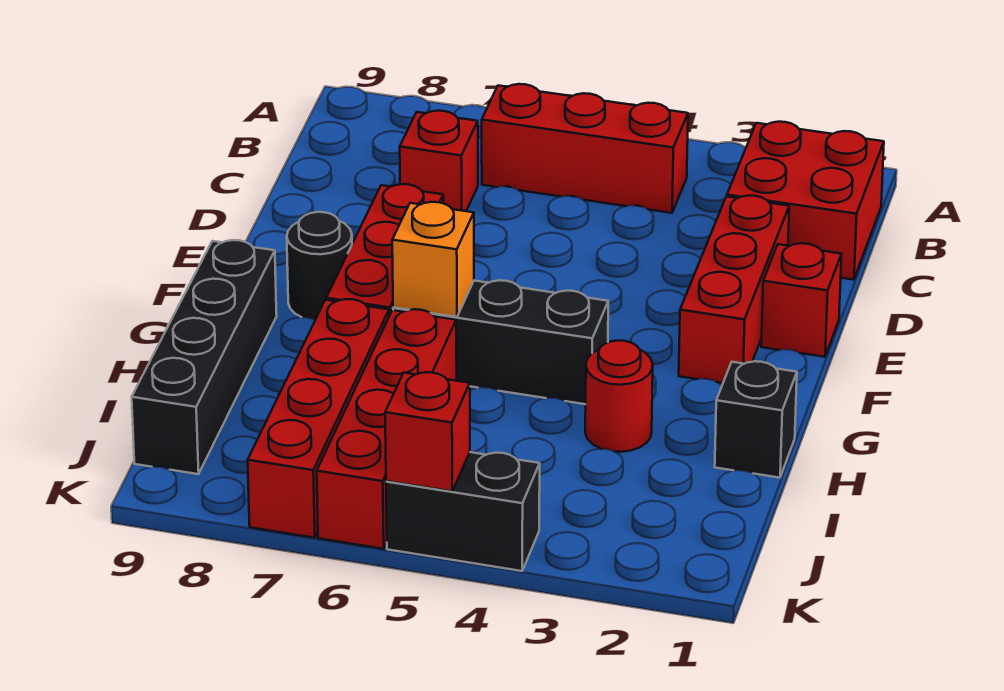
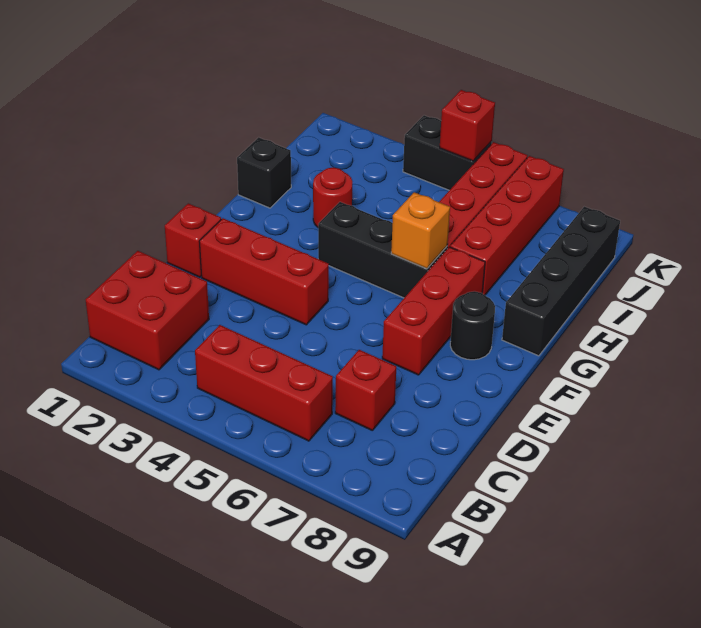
red brick D2:F2 level 1 -> red brick E2:E4 level 1

